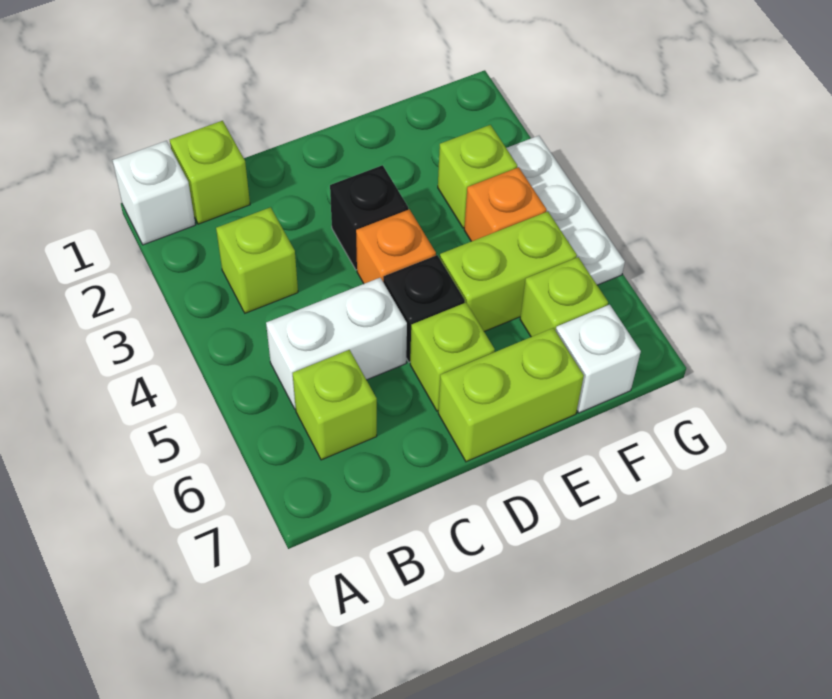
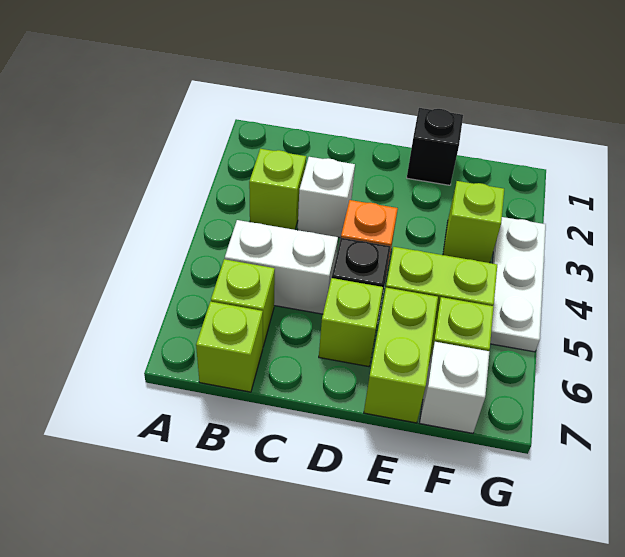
white brick A1 level 1 -> white brick C3 level 1
lime brick B1 level 1 -> lime brick B7 level 1
black brick D3 level 1 -> black brick E1 level 1
lime brick D7:E7 level 1 -> lime brick E6:E7 level 1
orange brick F4 level 1 -> none

